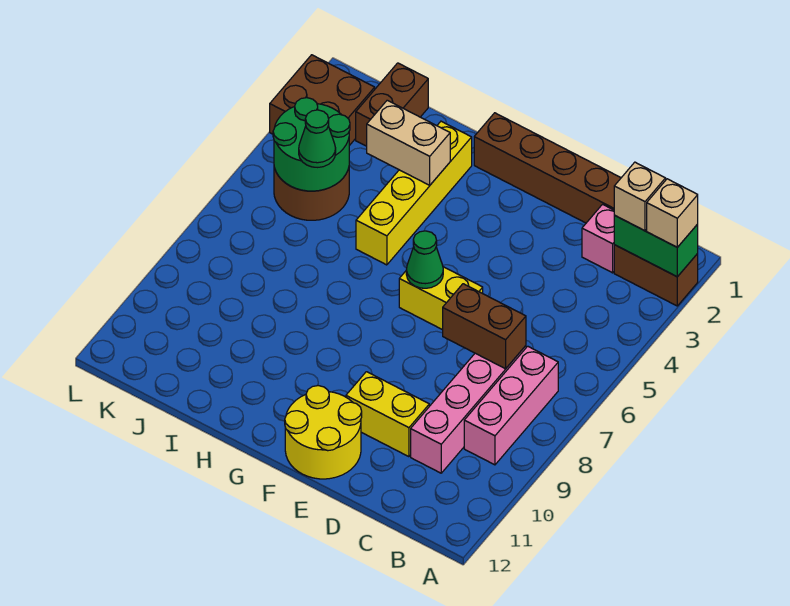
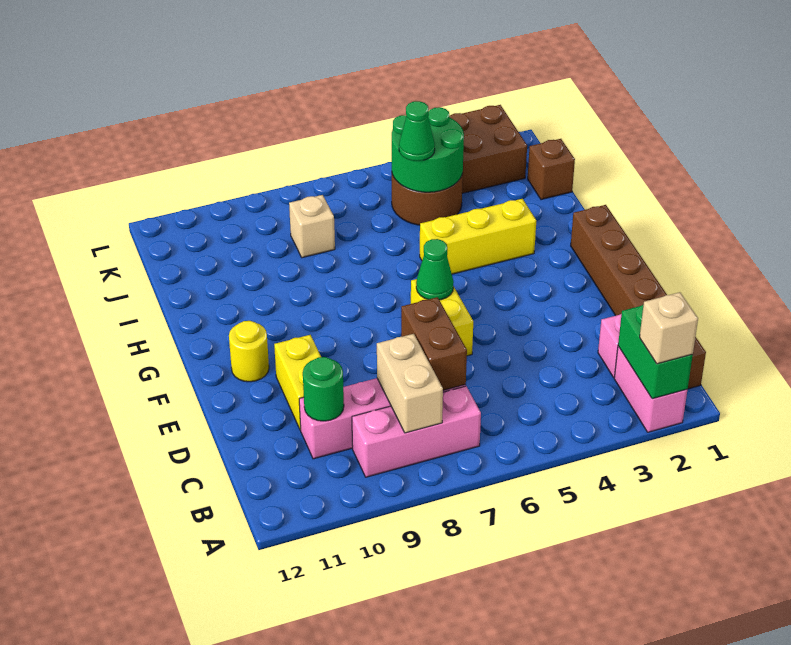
brown brick A2:B2 level 1 -> pink brick A2:B2 level 1
tan brick B2 level 3 -> tan brick J8 level 1
none -> green round brick C10 level 2
yellow round brick E11:F12 level 1 -> yellow round brick F11 level 1
yellow brick H2:H5 level 1 -> yellow brick H3:H5 level 1
tan brick H3:I3 level 2 -> tan brick B8:C8 level 2
brown brick J1:J2 level 1 -> brown brick J1 level 1

